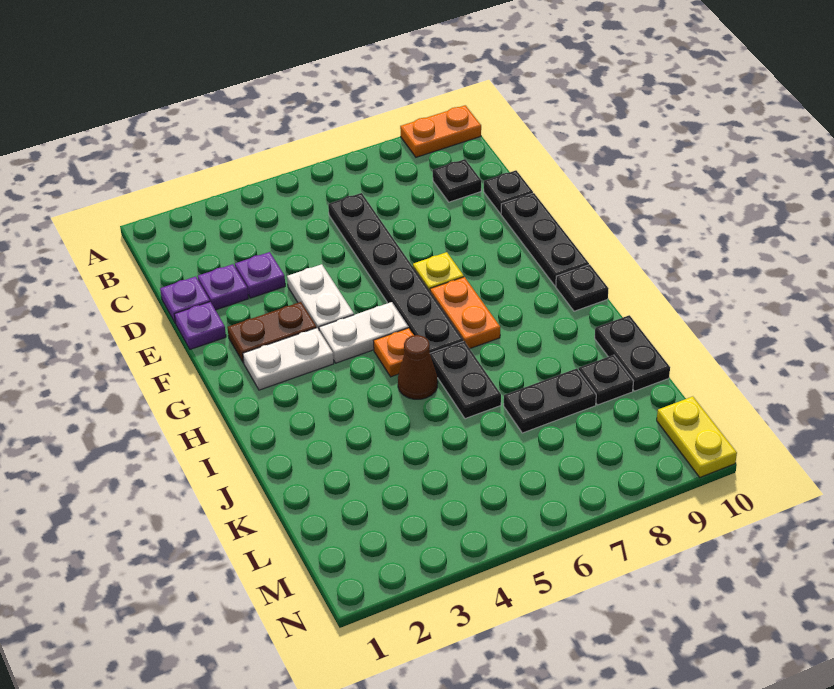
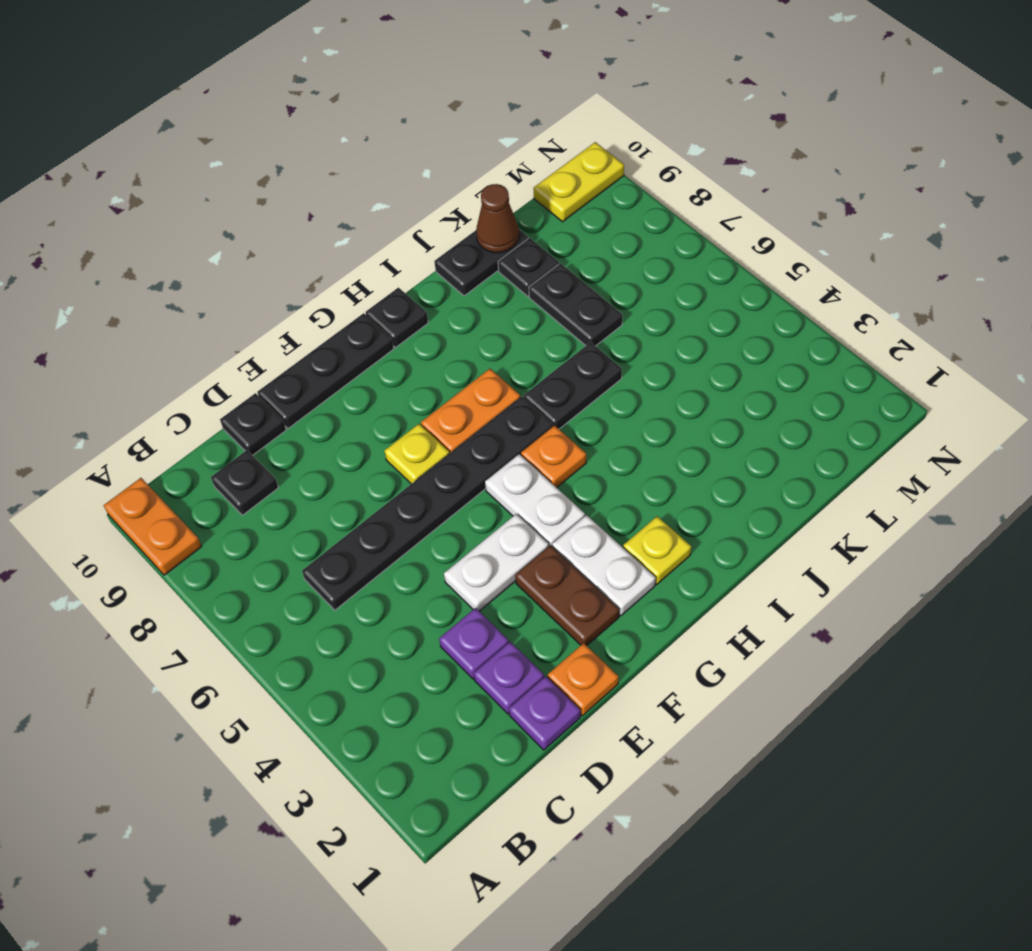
purple plate E1 level 1 -> orange plate E1 level 1
none -> yellow plate H2 level 1
brown cone I5 level 1 -> brown cone K10 level 2

